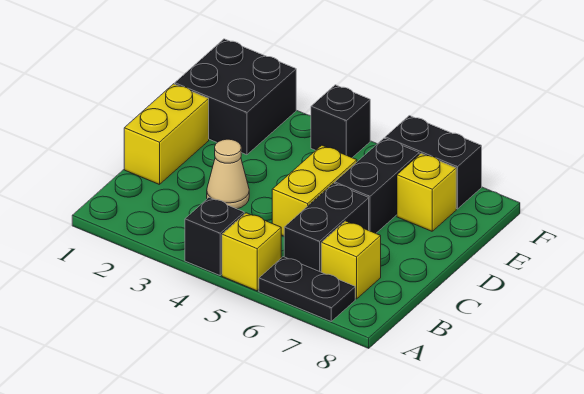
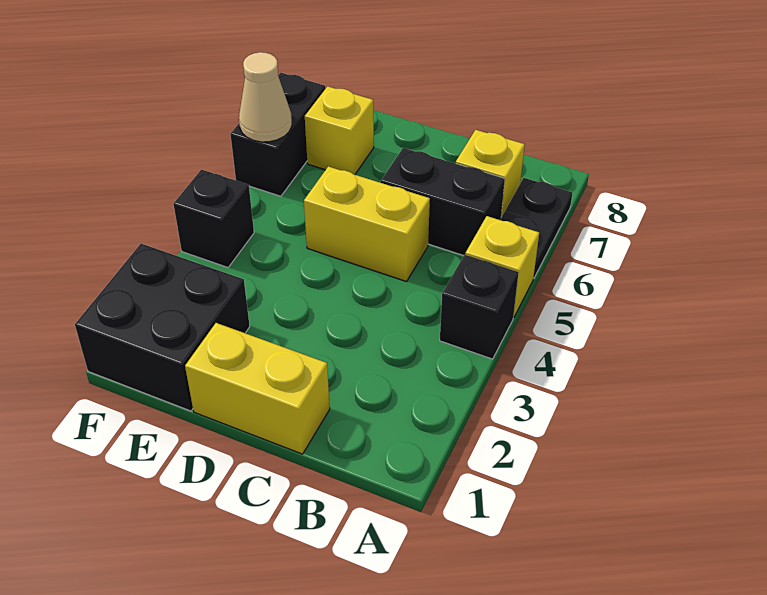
tan cone C3 level 1 -> tan cone F6 level 2
black brick D6:E6 level 1 -> none

